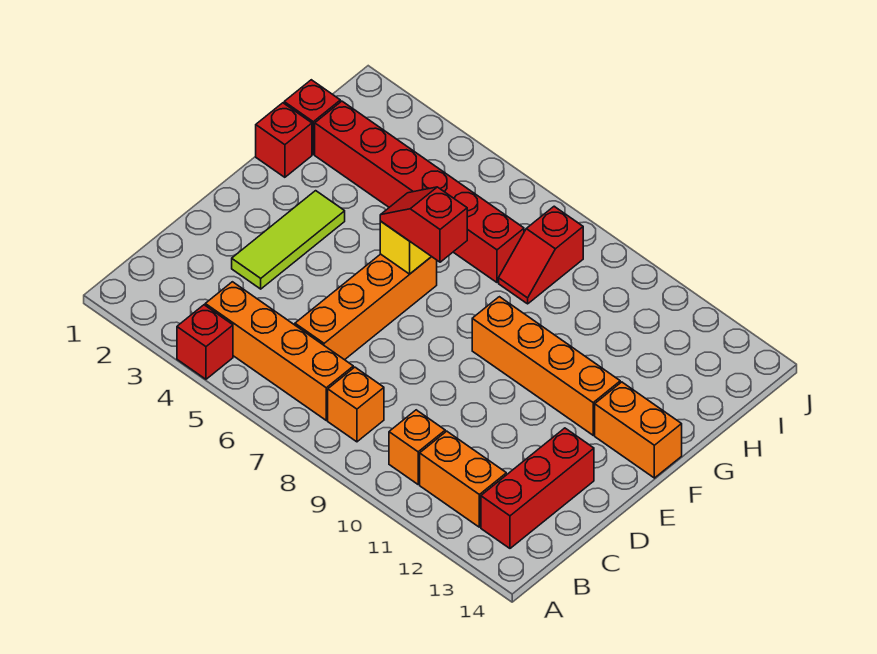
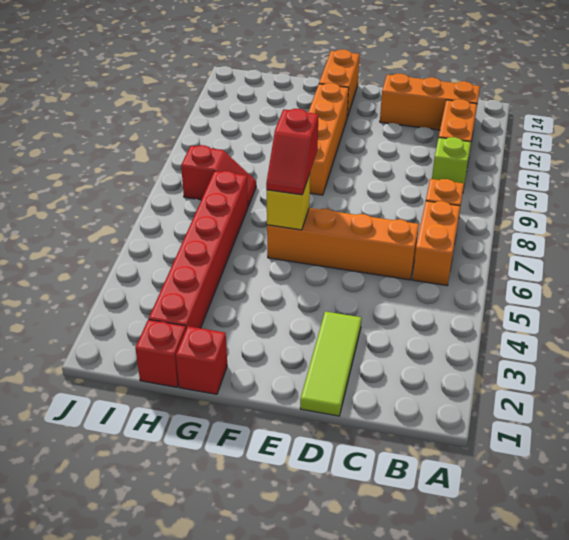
red brick A4 level 1 -> none
orange brick B4:B7 level 1 -> orange brick B6:B7 level 1
orange brick B10 level 1 -> lime brick B10 level 1
red brick B13:D13 level 1 -> orange brick B13:D13 level 1
lime tile D3:F3 level 1 -> lime tile D1:D3 level 1

